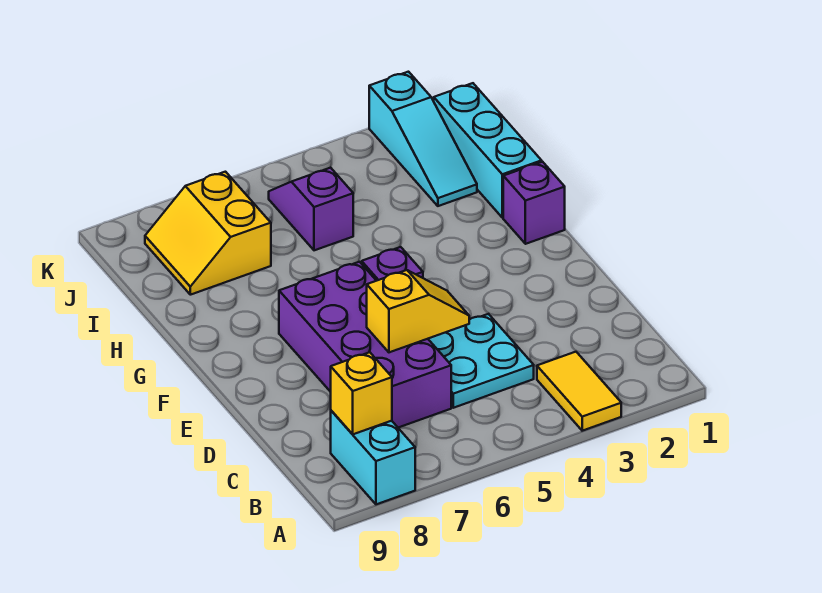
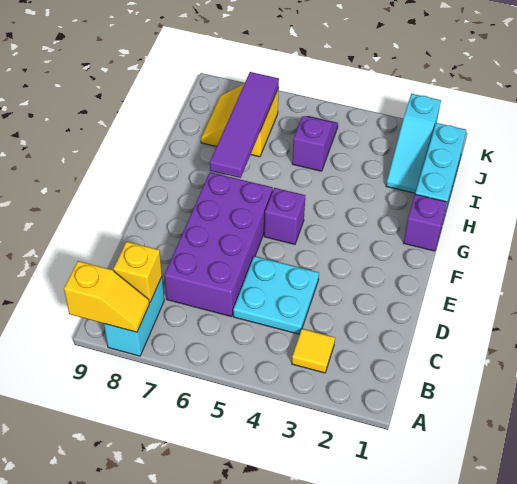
yellow tile A3:B3 level 1 -> yellow tile B3 level 1
yellow slope D5:D6 level 2 top 6 -> yellow slope A8:A9 level 2 top 9
none -> purple tile G7:J7 level 2

